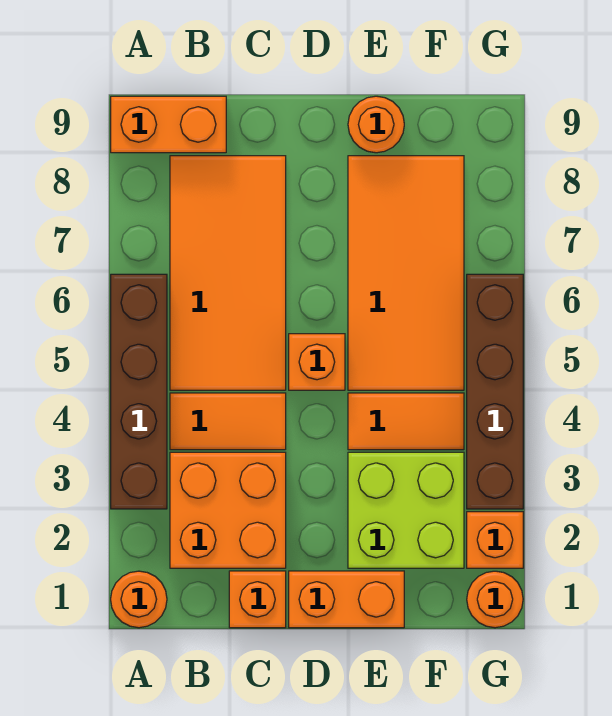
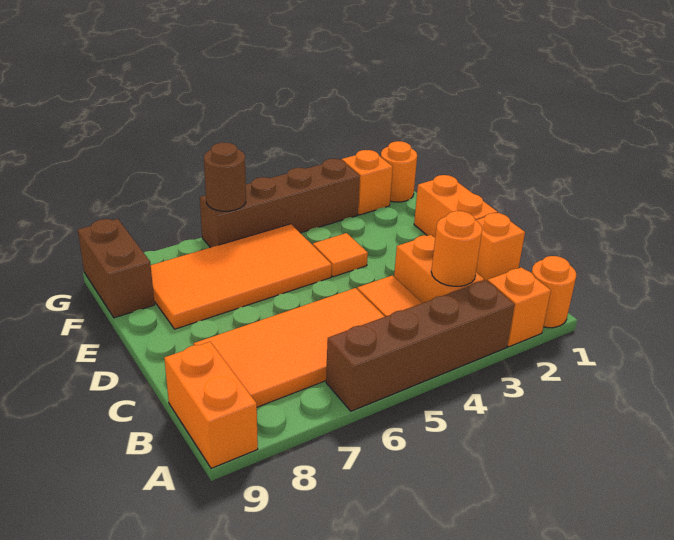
orange brick B2:C3 level 1 -> orange brick B3:C3 level 1
orange brick D5 level 1 -> orange brick A2 level 1
lime brick E2:F3 level 1 -> none
orange tile E4:F4 level 1 -> orange tile E4 level 1
orange round brick E9 level 1 -> orange round brick B3 level 2
none -> brown brick F9:G9 level 1
none -> brown round brick G6 level 2

